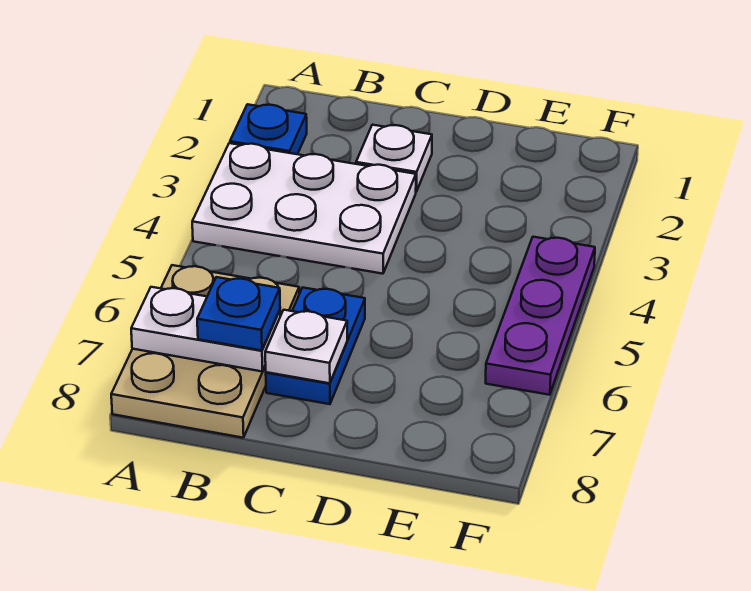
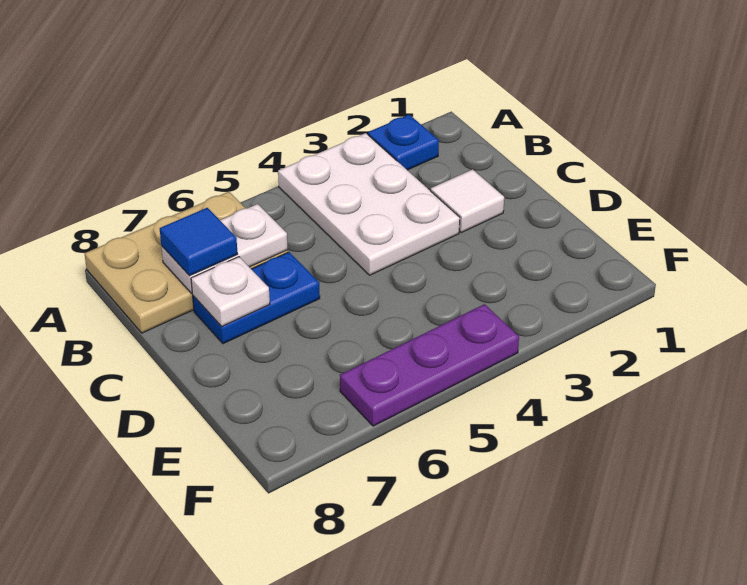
white plate A7:B7 level 2 -> white plate B6:B7 level 2
blue plate B7 level 3 -> blue tile B7 level 3
white plate C2 level 1 -> white tile C2 level 1

